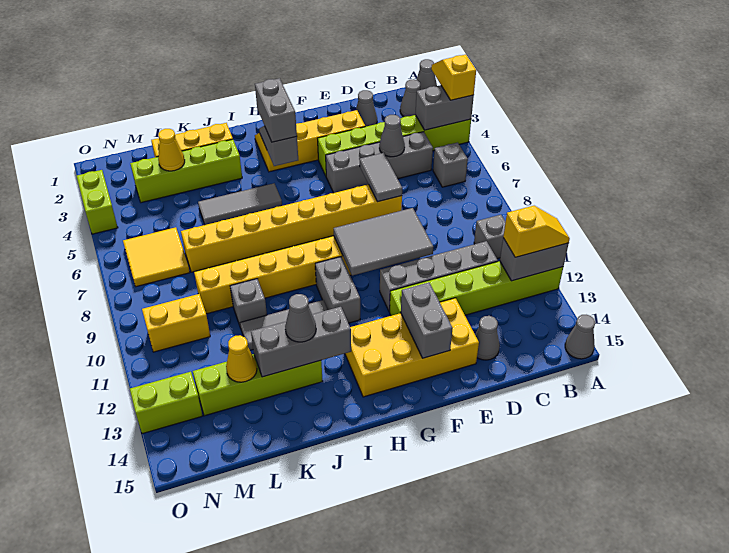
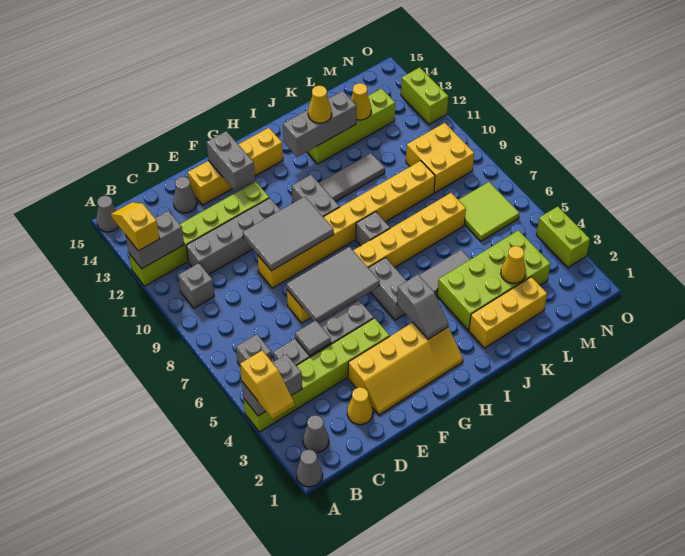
yellow slope A12:B12 level 3 top B -> yellow slope A12:A13 level 3 top 12
grey cone D2 level 1 -> yellow cone D2 level 1
grey cone D5 level 2 -> grey tile D5 level 2
grey tile E6:E7 level 2 -> grey tile E6:G7 level 2
yellow brick E13:H14 level 1 -> yellow brick E14:H14 level 1
grey brick H3:H4 level 3 -> grey brick H5:H6 level 1
lime brick J3:M3 level 1 -> lime brick J3:M4 level 1
grey cone J13 level 3 -> yellow cone J13 level 3
grey brick K10 level 1 -> grey brick I8 level 1
yellow tile M6:N7 level 1 -> lime tile M6:N7 level 1
yellow brick M10:N10 level 1 -> yellow brick M9:N10 level 1
lime brick N13:O13 level 1 -> lime brick O12:O13 level 1

